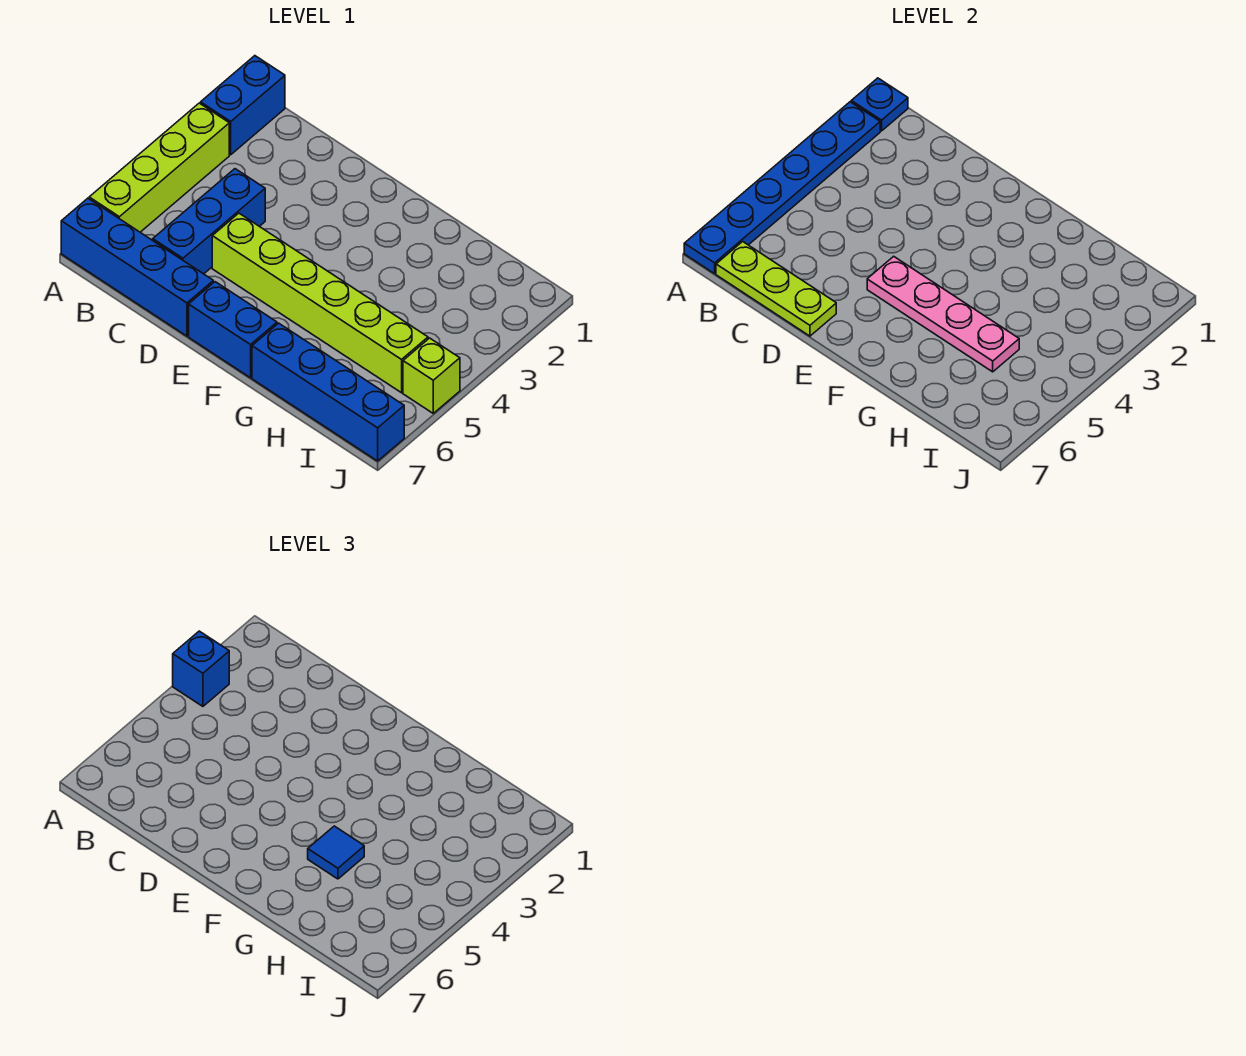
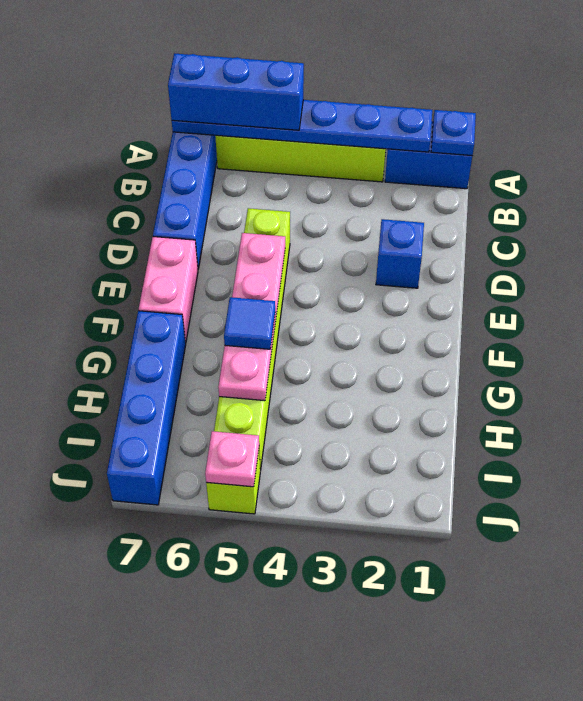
blue brick A3 level 3 -> blue brick D2 level 1
lime plate B7:D7 level 2 -> none
blue brick C4:C6 level 1 -> blue brick A5:A7 level 3
blue brick E7:F7 level 1 -> pink brick E7:F7 level 1
none -> pink plate J5 level 2

